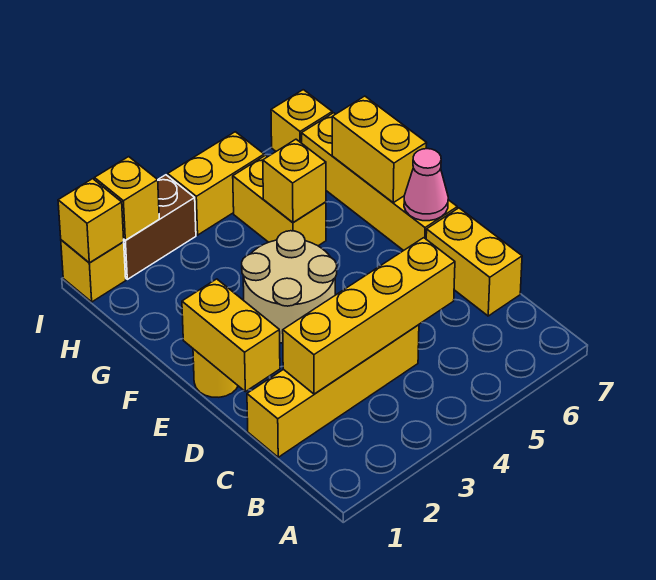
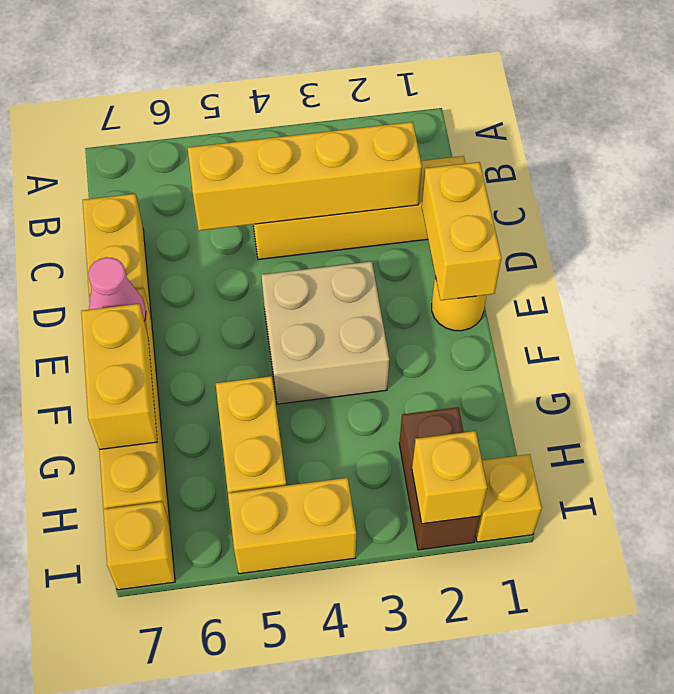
tan round brick E3:F4 level 1 -> tan brick E3:F4 level 1
yellow brick G5 level 2 -> none
yellow brick I1 level 2 -> none
brown brick I2:I3 level 1 -> brown brick H2:I2 level 1

